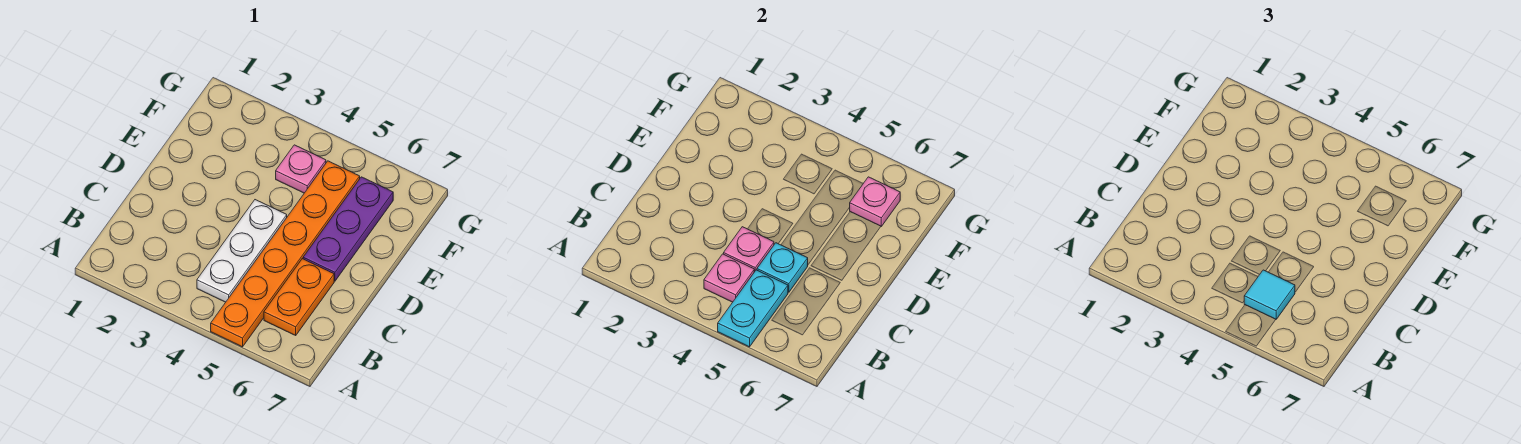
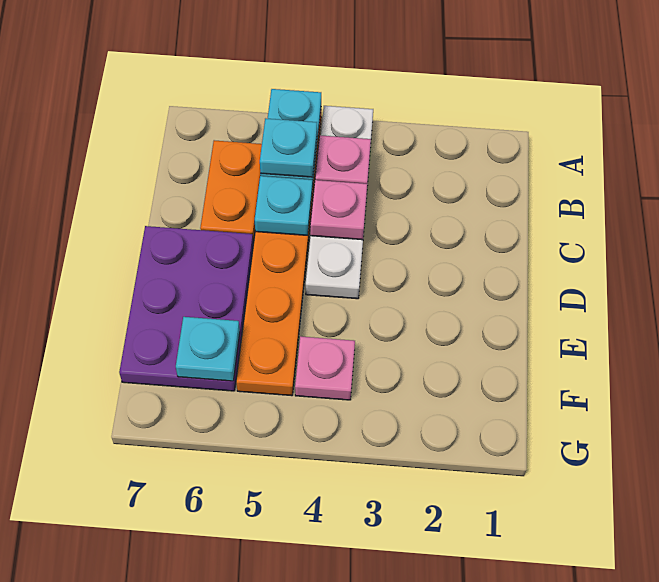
white plate B4:D4 level 1 -> white plate A4:D4 level 1
cyan tile B5 level 3 -> cyan plate B5 level 3
purple plate D6:F6 level 1 -> purple plate D6:F7 level 1
pink plate F6 level 2 -> cyan plate F6 level 2

